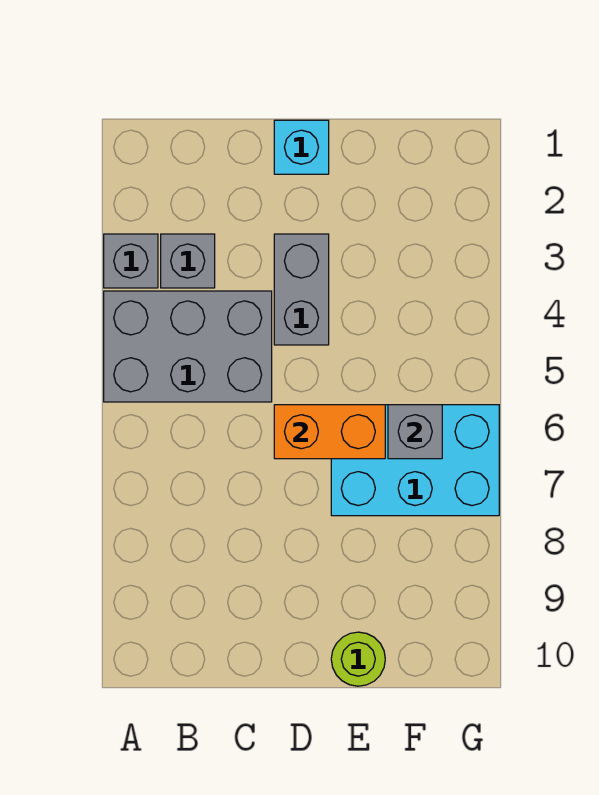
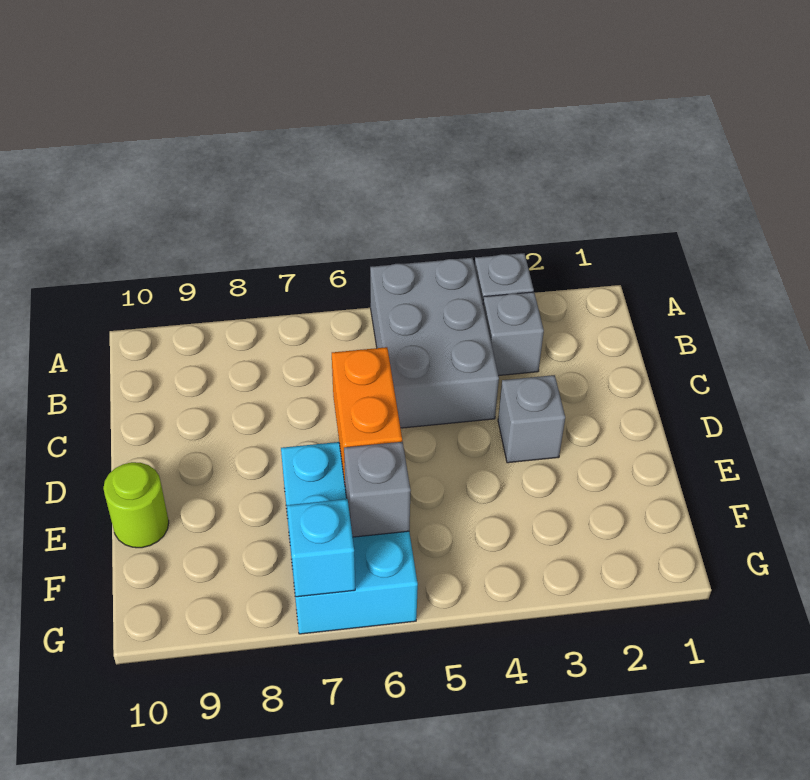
cyan brick D1 level 1 -> cyan brick G7 level 2
grey brick D3:D4 level 1 -> grey brick D3 level 1

